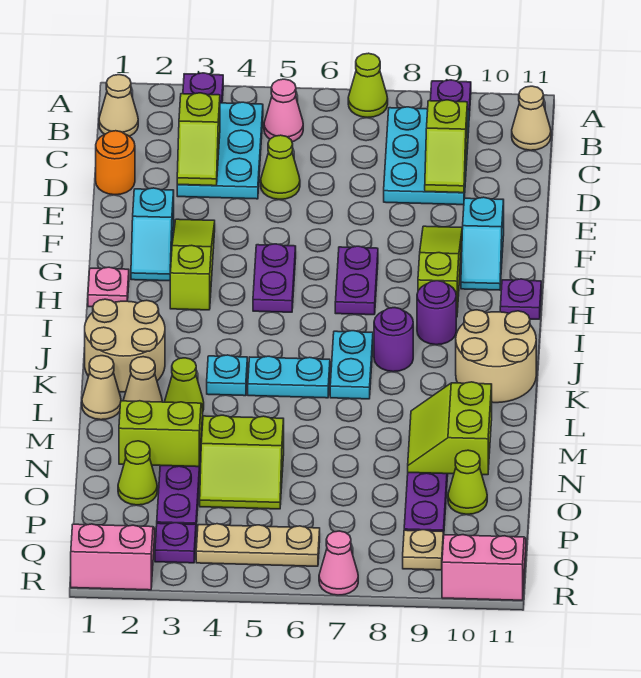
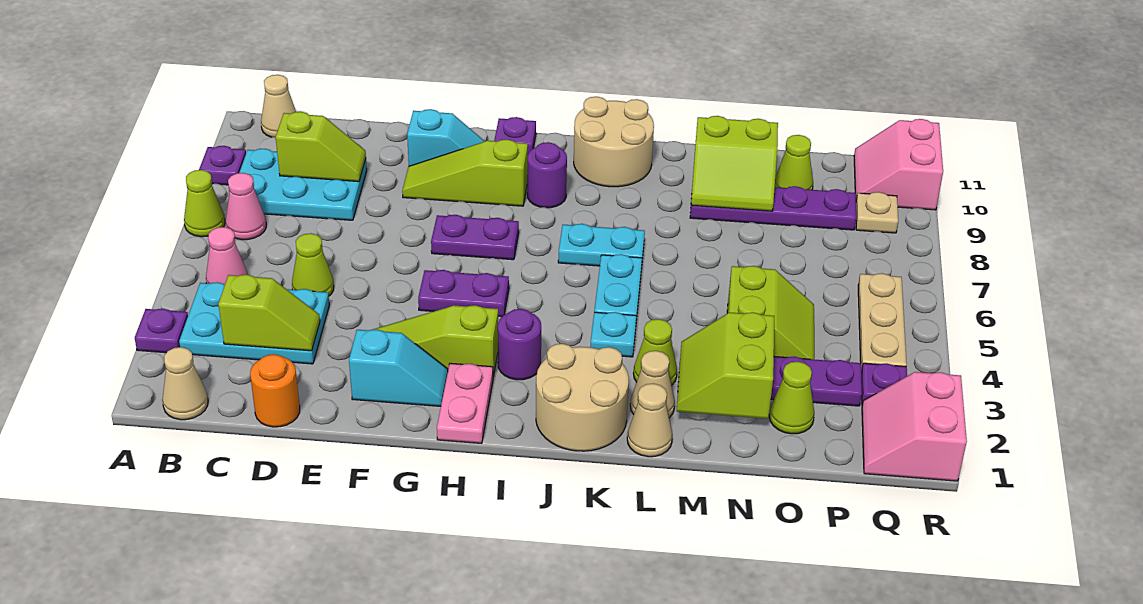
pink plate H1 level 1 -> pink plate H1:H2 level 1
purple round brick J8 level 1 -> purple round brick I3 level 1
pink cone R7 level 1 -> pink cone B7 level 1

